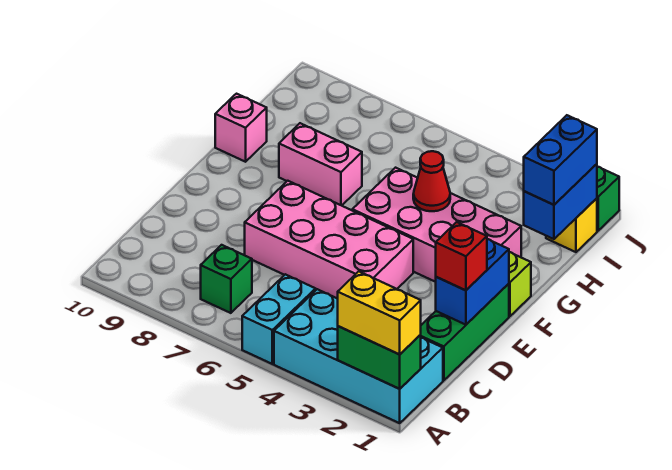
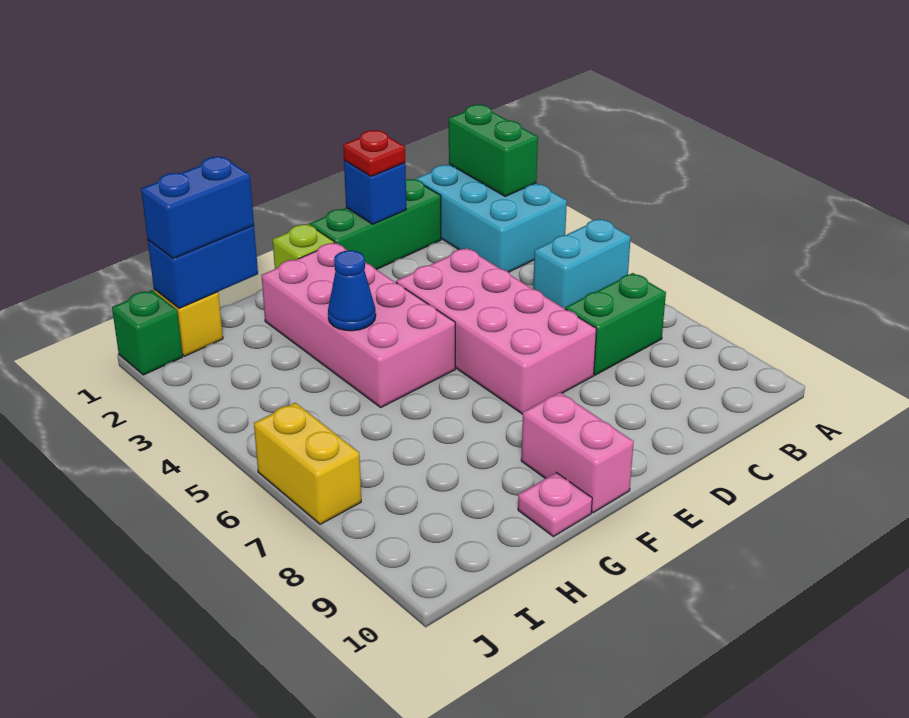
cyan brick A1:B4 level 1 -> cyan brick A1:B3 level 1
yellow brick A1:A2 level 3 -> yellow brick J6:J7 level 1
green brick B7 level 1 -> green brick B7:C7 level 1
blue brick D1:E1 level 2 -> blue brick D1 level 2
red brick D1 level 3 -> red plate D1 level 3
red cone G4 level 2 -> blue cone G4 level 2
pink brick G7:G8 level 1 -> pink brick F9:F10 level 1
pink brick G10 level 1 -> pink plate G10 level 1

